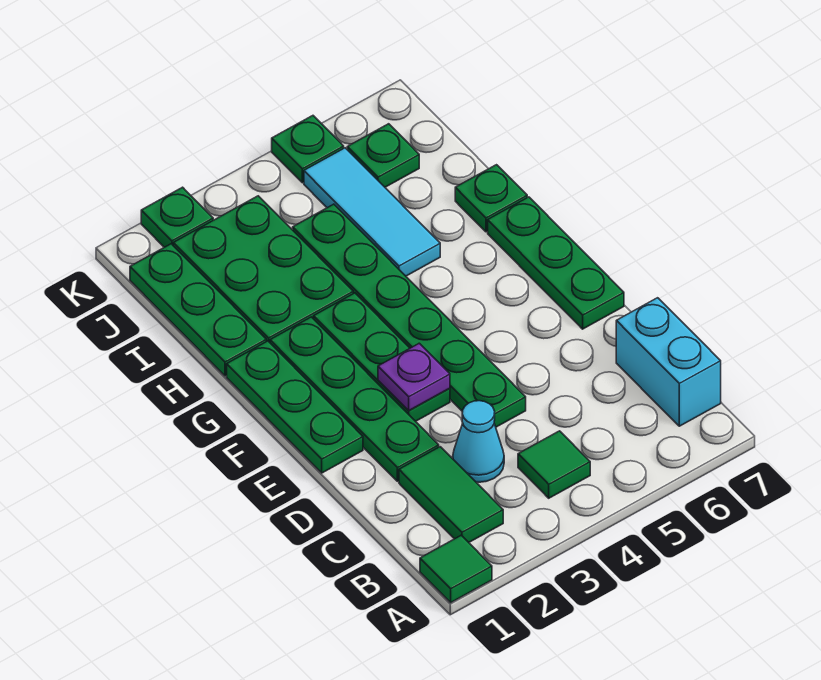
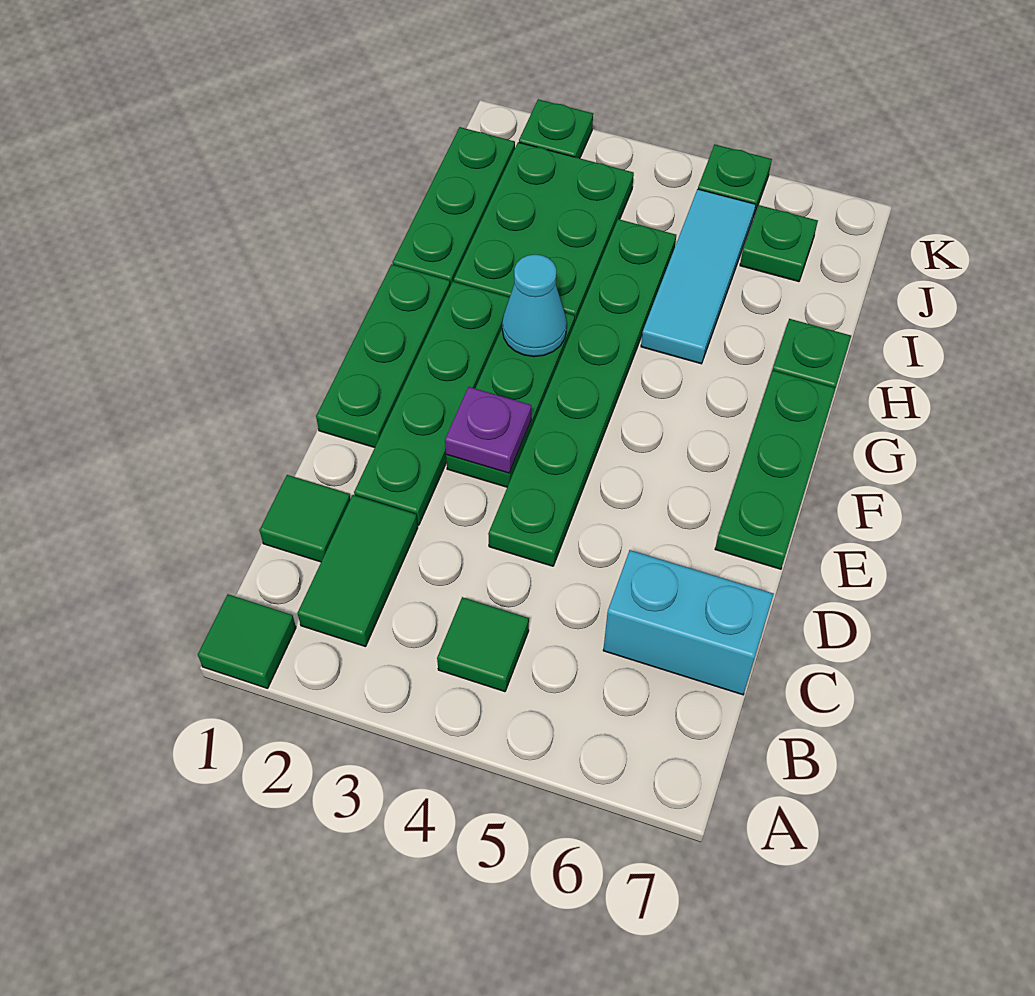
cyan brick B7:C7 level 1 -> cyan brick C6:C7 level 1
none -> green tile C1 level 1
cyan cone C3 level 1 -> cyan cone G3 level 2

